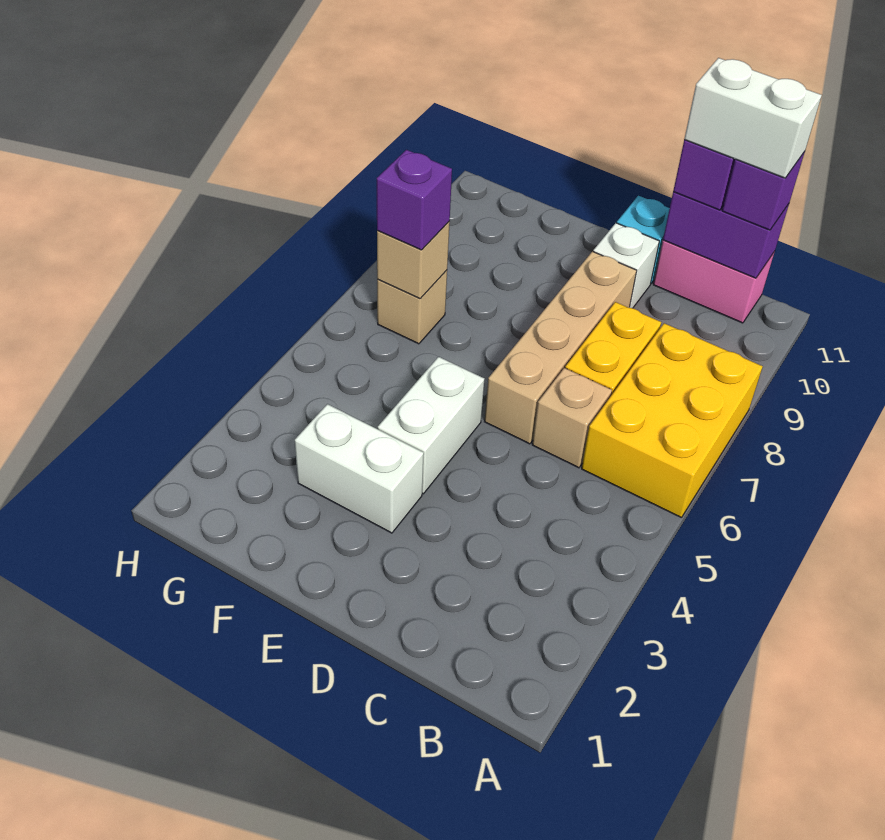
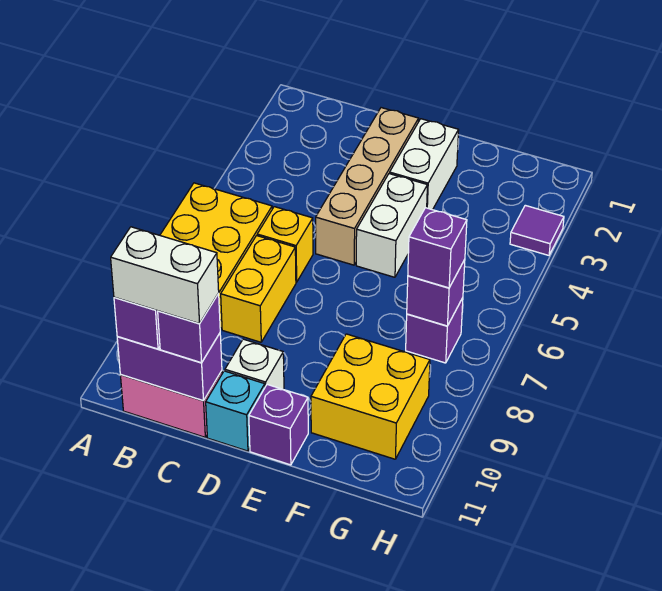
tan brick C6 level 1 -> yellow brick C6 level 1
tan brick D6:D9 level 1 -> tan brick D2:D5 level 1
white brick E3:F3 level 1 -> white brick E2:E3 level 1
none -> purple brick E11 level 1
none -> yellow brick F9:G10 level 1
tan brick G7 level 1 -> purple brick G7 level 1
tan brick G7 level 2 -> purple brick G7 level 2
none -> purple tile H3 level 1

